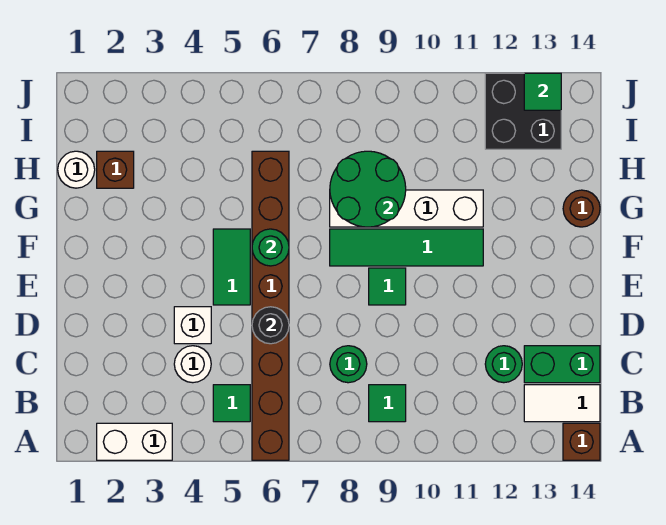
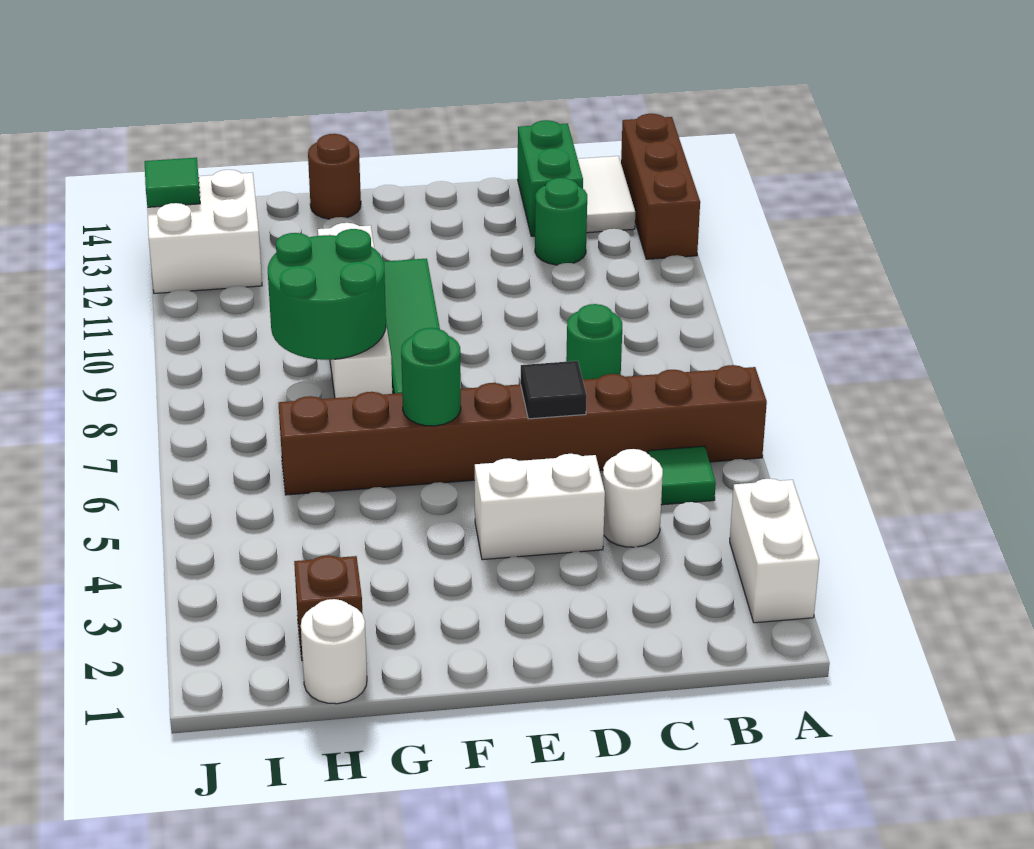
brown brick A14 level 1 -> brown brick A12:A14 level 1
green tile B9 level 1 -> none
white brick D4 level 1 -> white brick D4:E4 level 1
black round brick D6 level 2 -> black tile D6 level 2
green tile E5:F5 level 1 -> none
green tile E9 level 1 -> none
black brick I12:J13 level 1 -> white brick I12:J13 level 1

